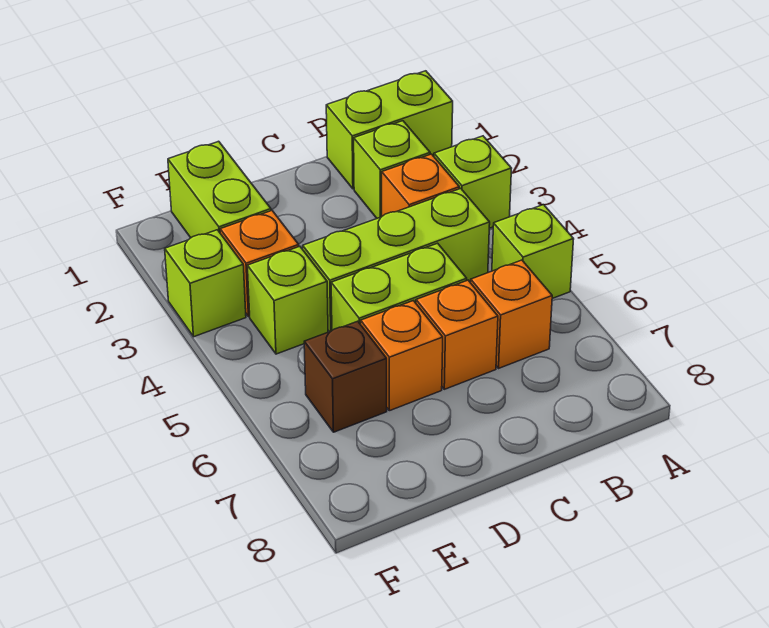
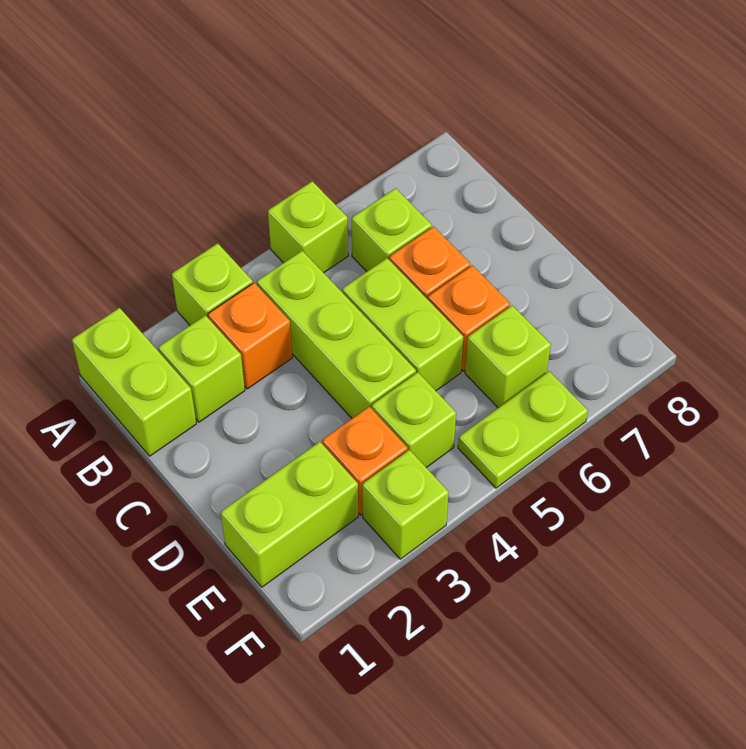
orange brick B6 level 1 -> lime brick B6 level 1
brown brick E6 level 1 -> lime brick E6 level 1
none -> lime plate F5:F6 level 1

